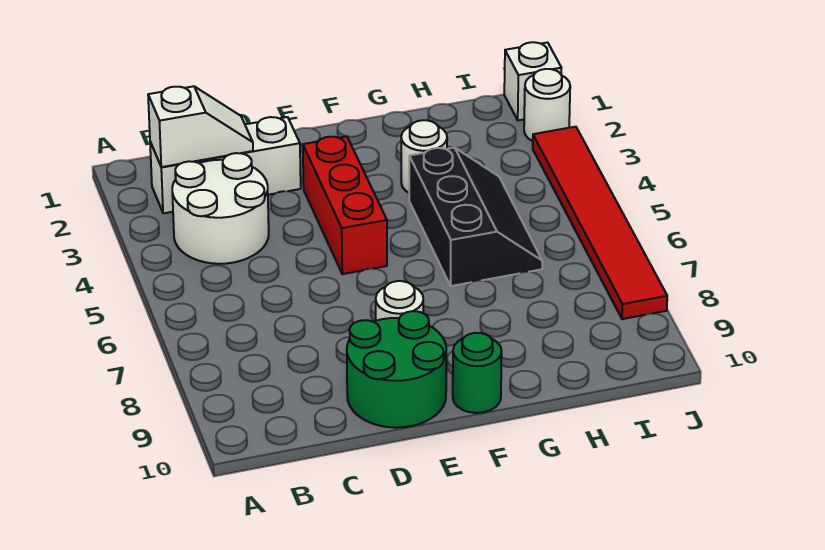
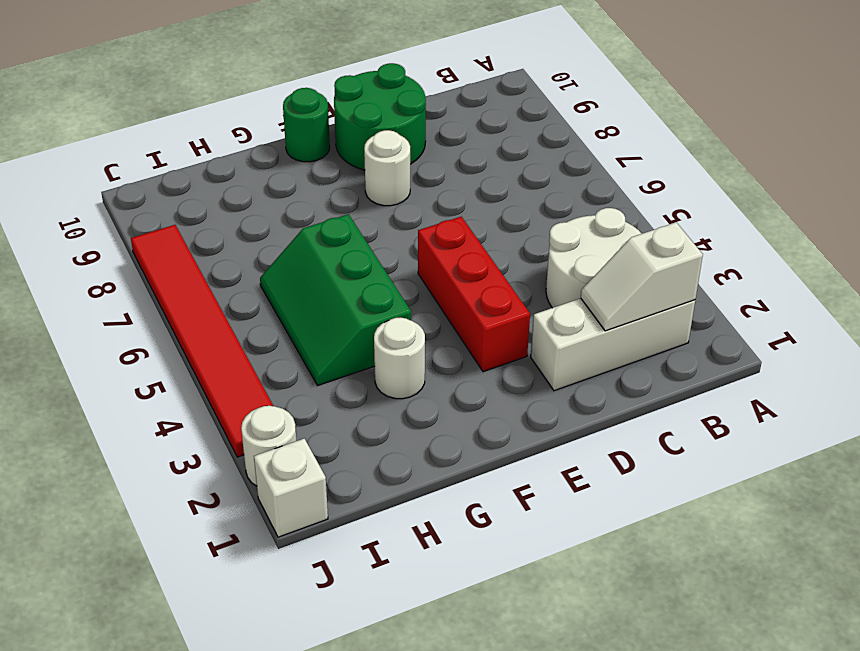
black slope G4:H6 level 1 top G -> green slope G4:H6 level 1 top G

